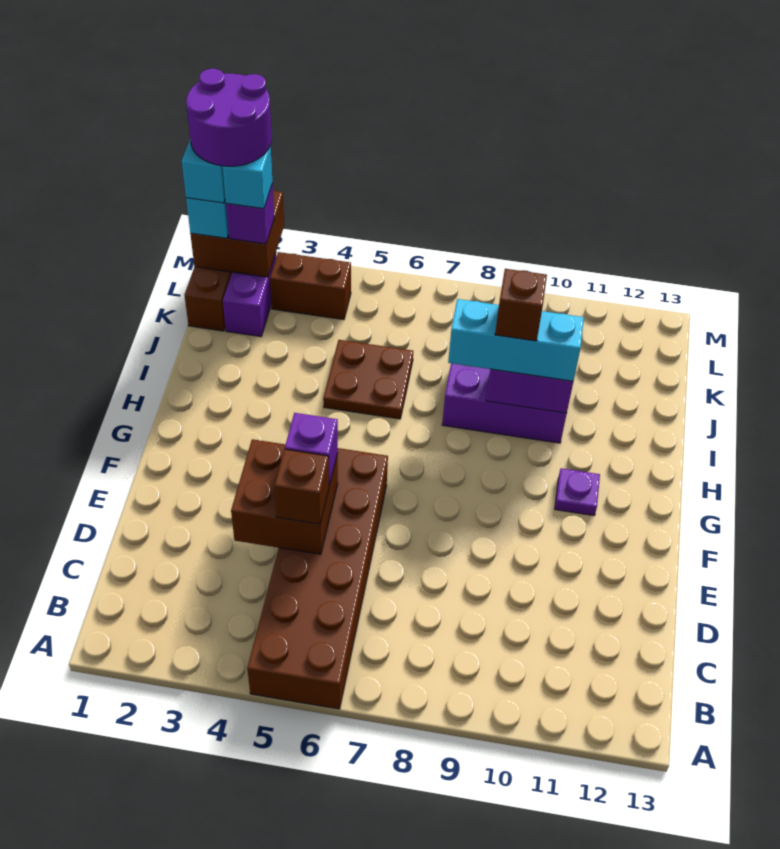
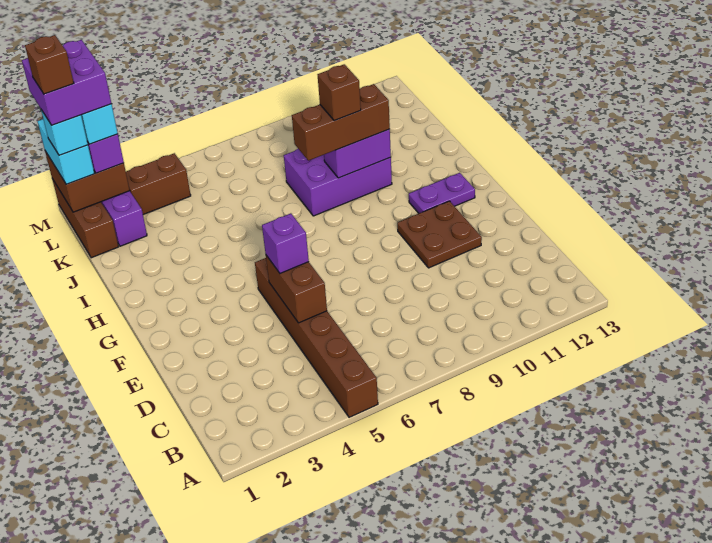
brown brick A5:F6 level 1 -> brown brick A5:F5 level 1
brown brick D4:E5 level 2 -> brown brick D5:E5 level 2
brown brick D5 level 3 -> brown brick L1 level 6
purple plate G11 level 1 -> purple plate G11:G12 level 1
brown plate I5:J6 level 1 -> brown plate E10:F11 level 1
cyan brick I8:I10 level 3 -> brown brick I8:I10 level 3
purple round brick L1:M2 level 5 -> purple brick L1:M2 level 5

